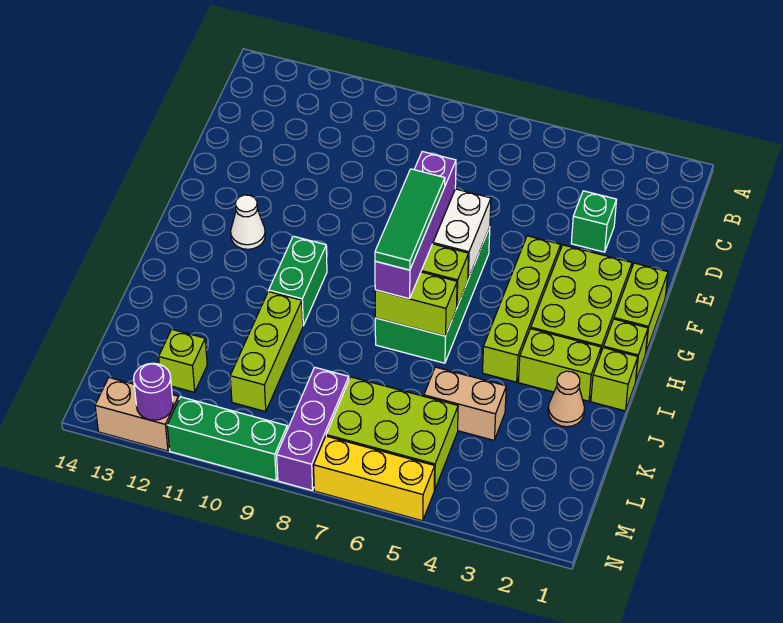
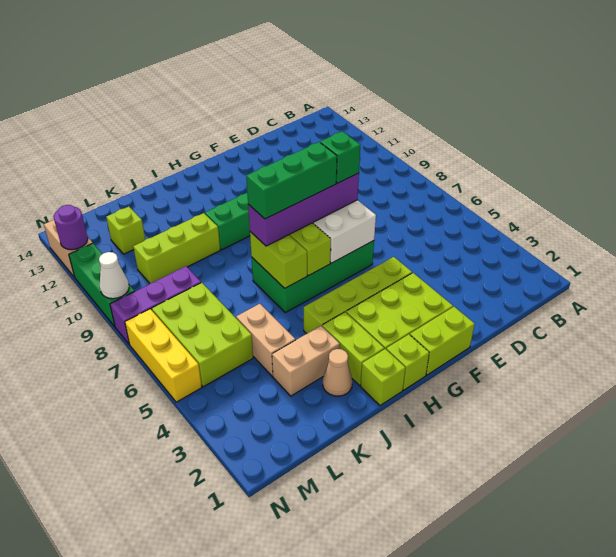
green brick D3 level 1 -> green brick F7 level 4
green tile G7:I7 level 4 -> green brick G7:I7 level 4
white cone G12 level 1 -> white cone N9 level 2
none -> tan brick J3:K3 level 1

